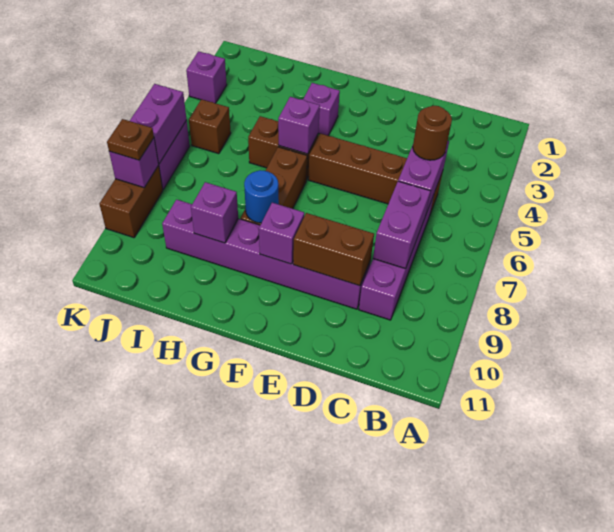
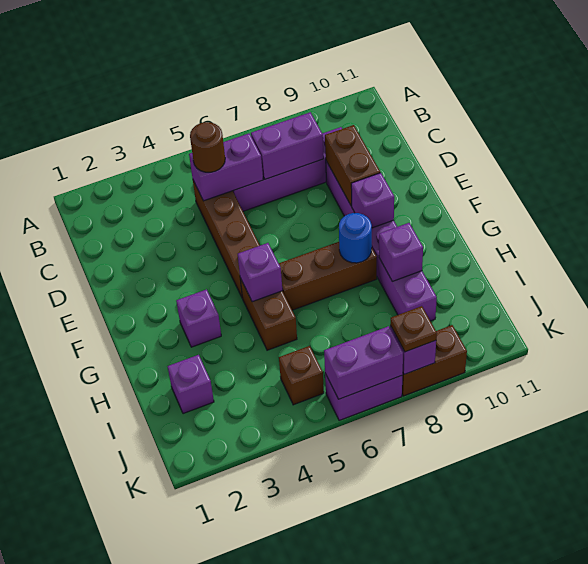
purple brick K3 level 1 -> purple brick I2 level 1

